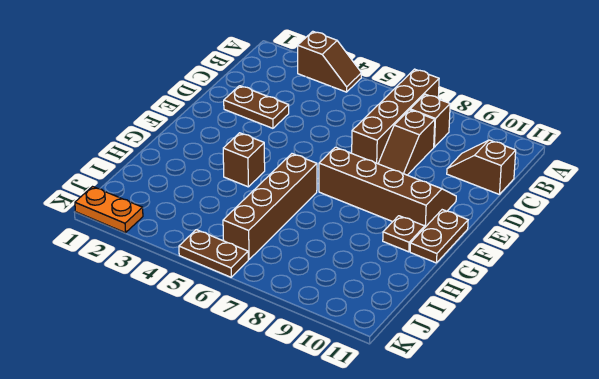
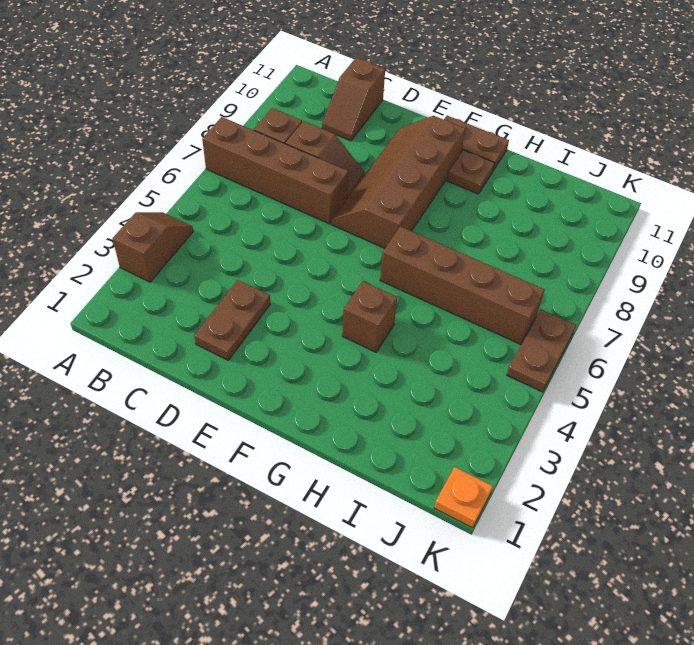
orange plate K1:K2 level 1 -> orange plate K1 level 1

